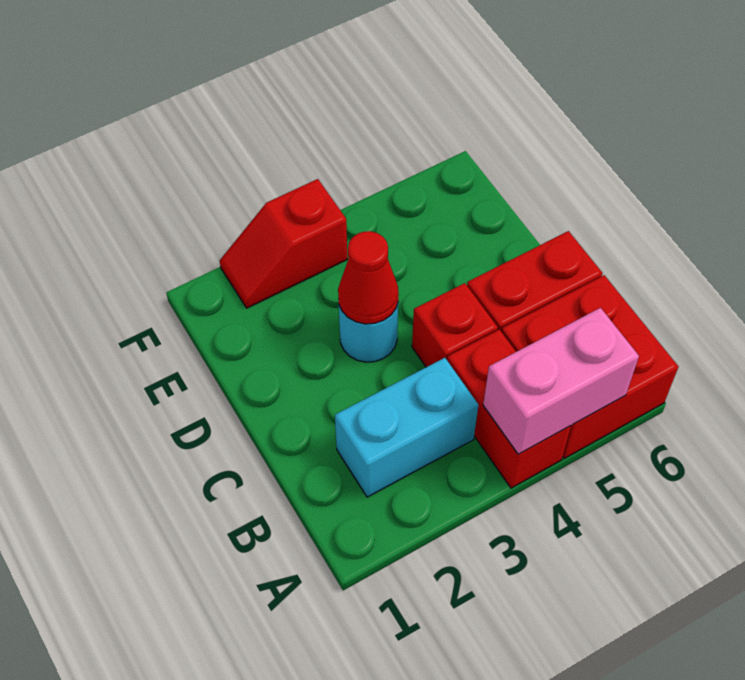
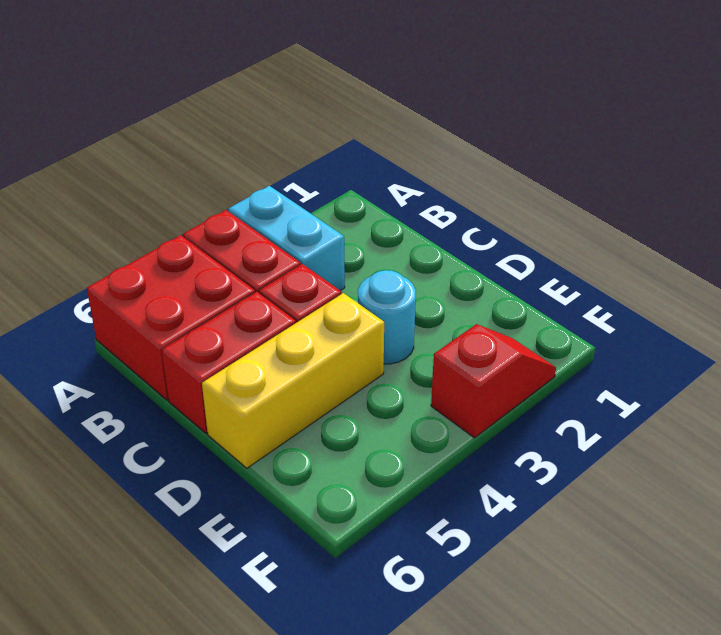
pink brick A4:A5 level 2 -> none
cyan brick B2:B3 level 1 -> cyan brick A3:B3 level 1
red cone D3 level 2 -> none
none -> yellow brick D4:D6 level 1

